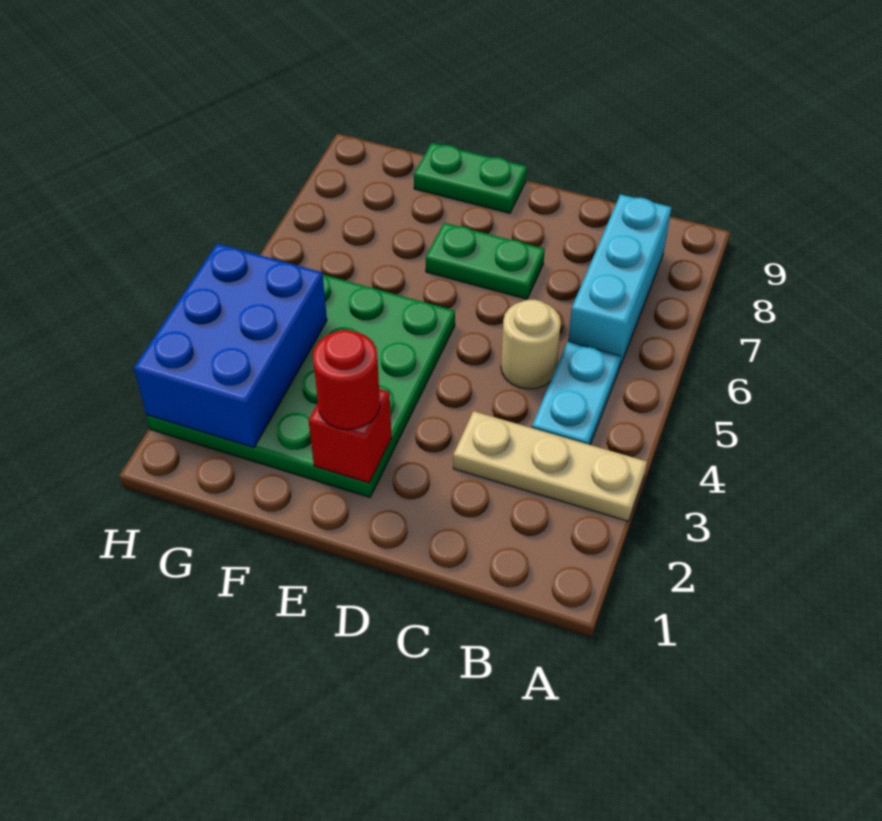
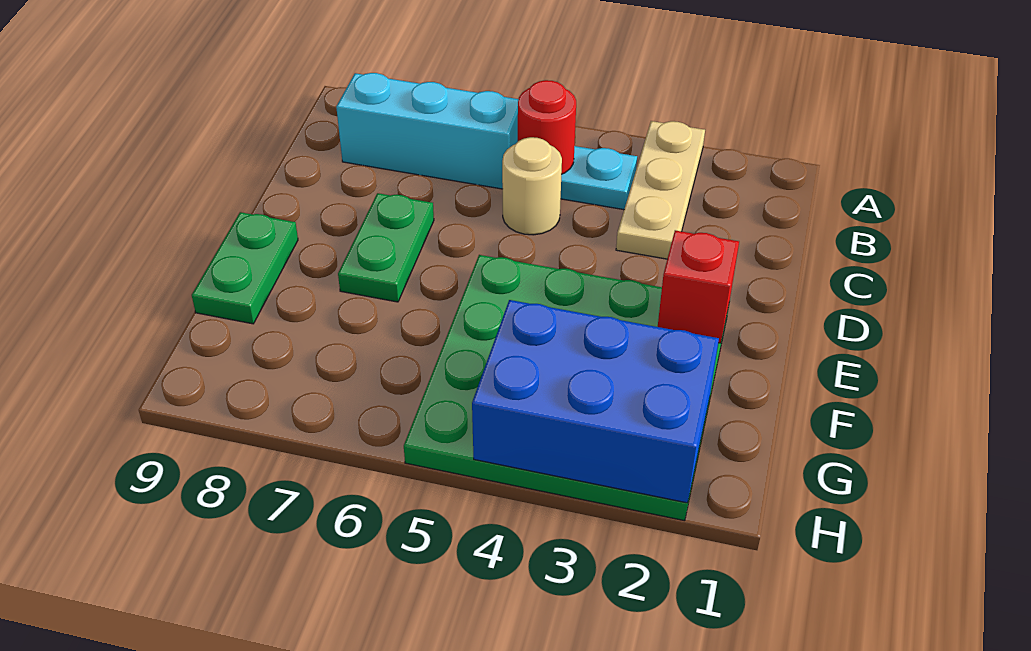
red round brick E2 level 3 -> red round brick B5 level 2

